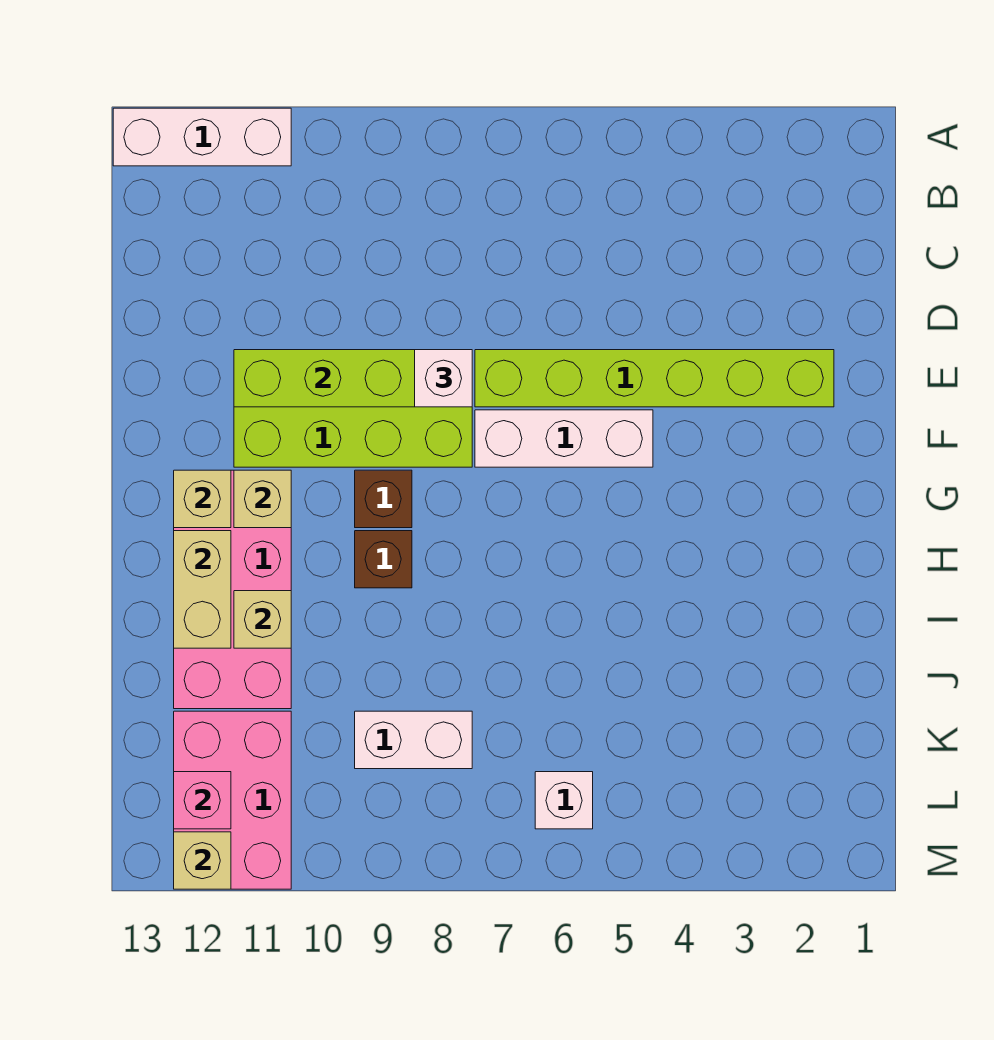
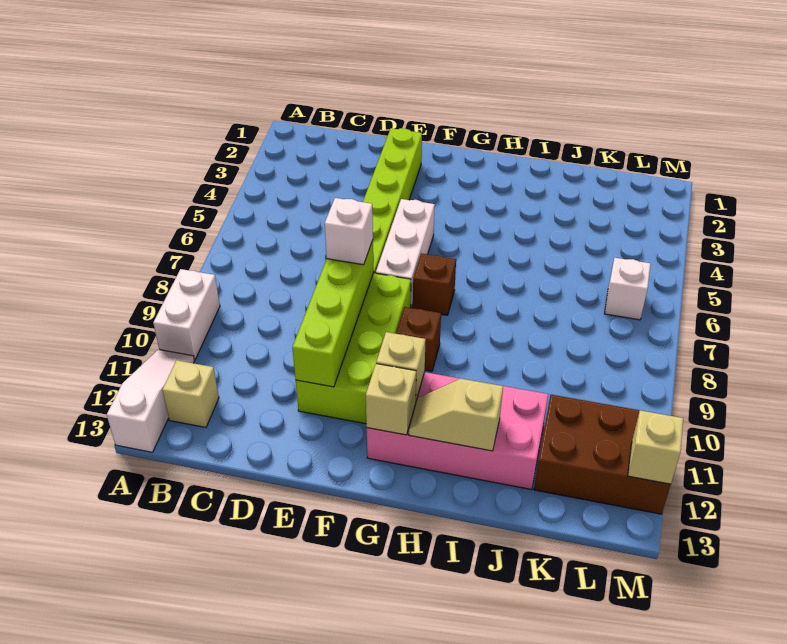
white brick A11:A13 level 1 -> white slope A11:A13 level 1 top 13
brown brick H9 level 1 -> brown brick G7 level 1
tan brick H12:I12 level 2 -> tan slope H12:I12 level 2 top I
tan brick I11 level 2 -> tan brick B12 level 1
white brick K8:K9 level 1 -> white brick A9:A10 level 1
pink brick K11:M12 level 1 -> brown brick K11:M12 level 1
pink brick L12 level 2 -> none

